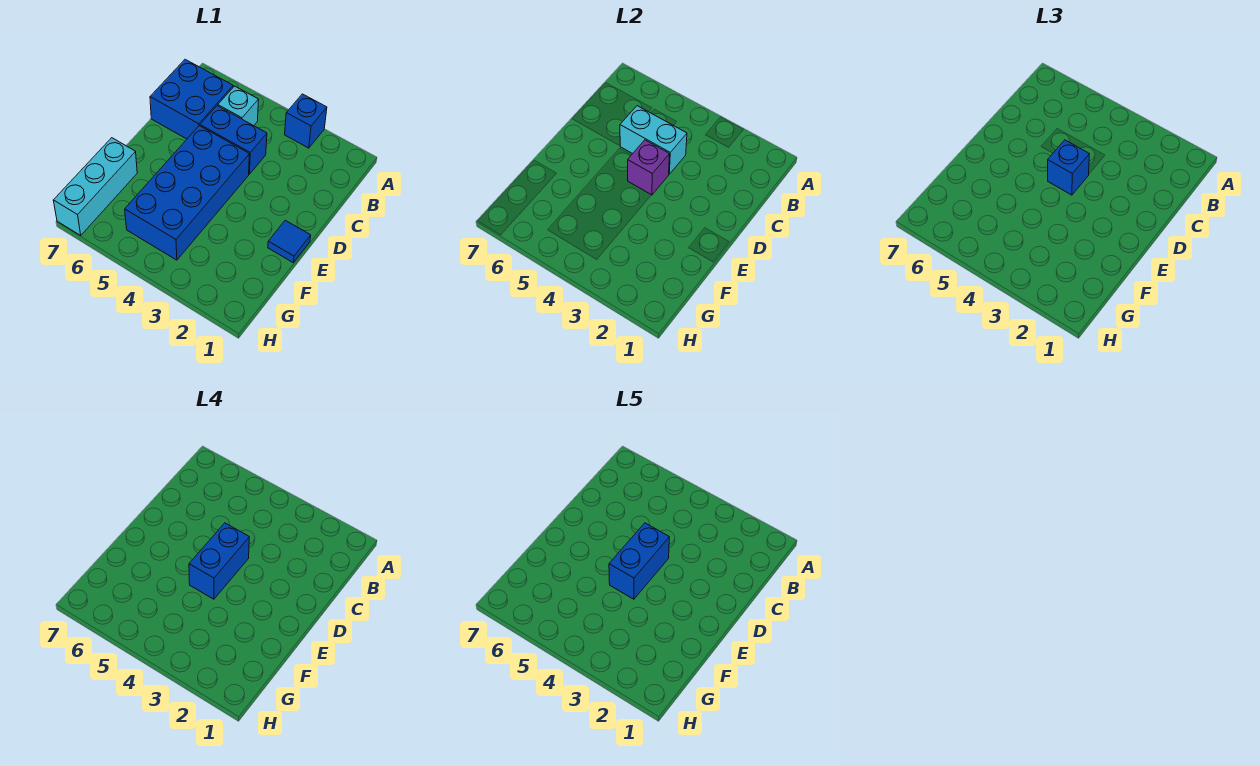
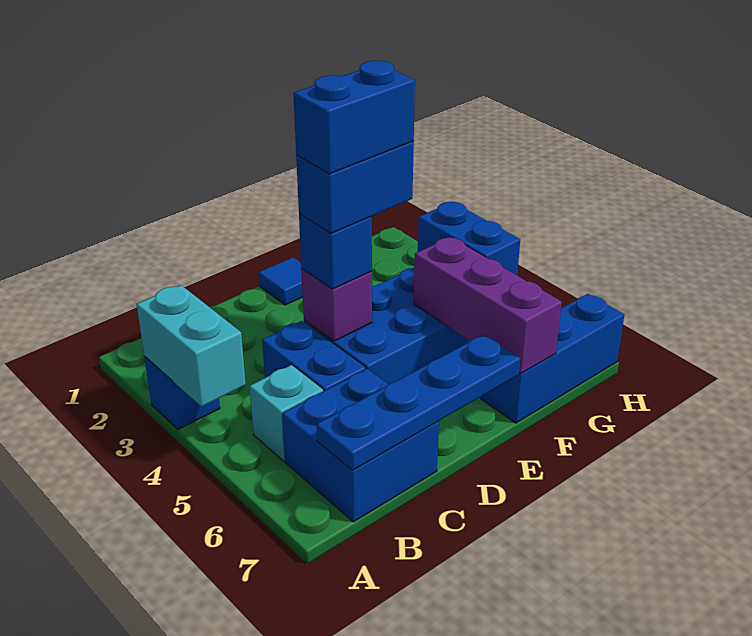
none -> blue plate B7:E7 level 2
cyan brick C4:C5 level 2 -> cyan brick A3:A4 level 2
none -> purple brick F5:F7 level 2
cyan brick F7:H7 level 1 -> blue brick F7:H7 level 1
none -> blue brick G4:G5 level 2

